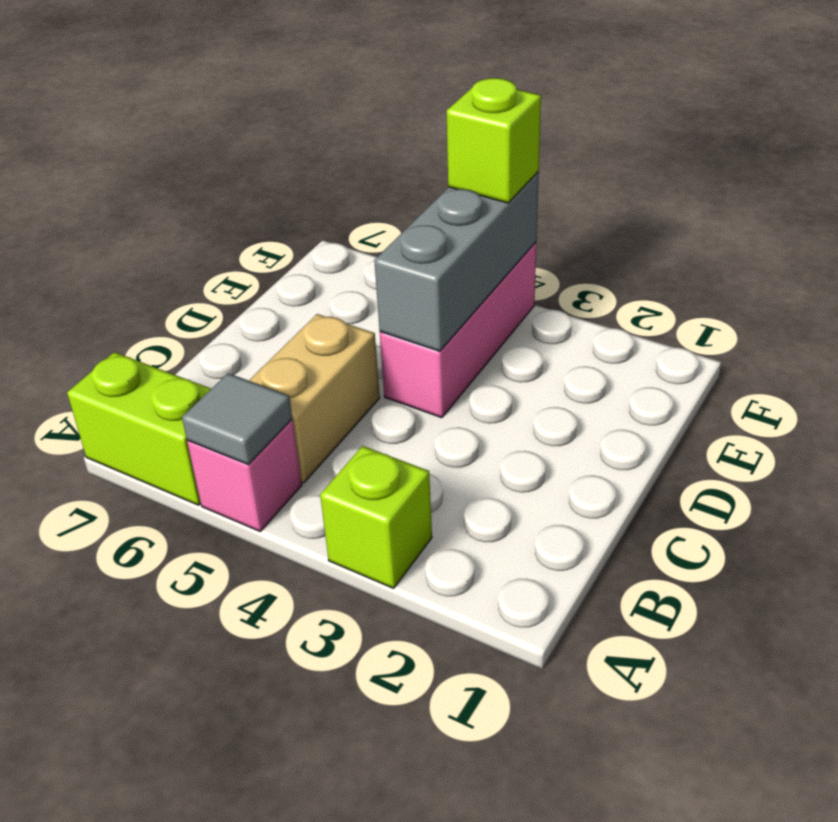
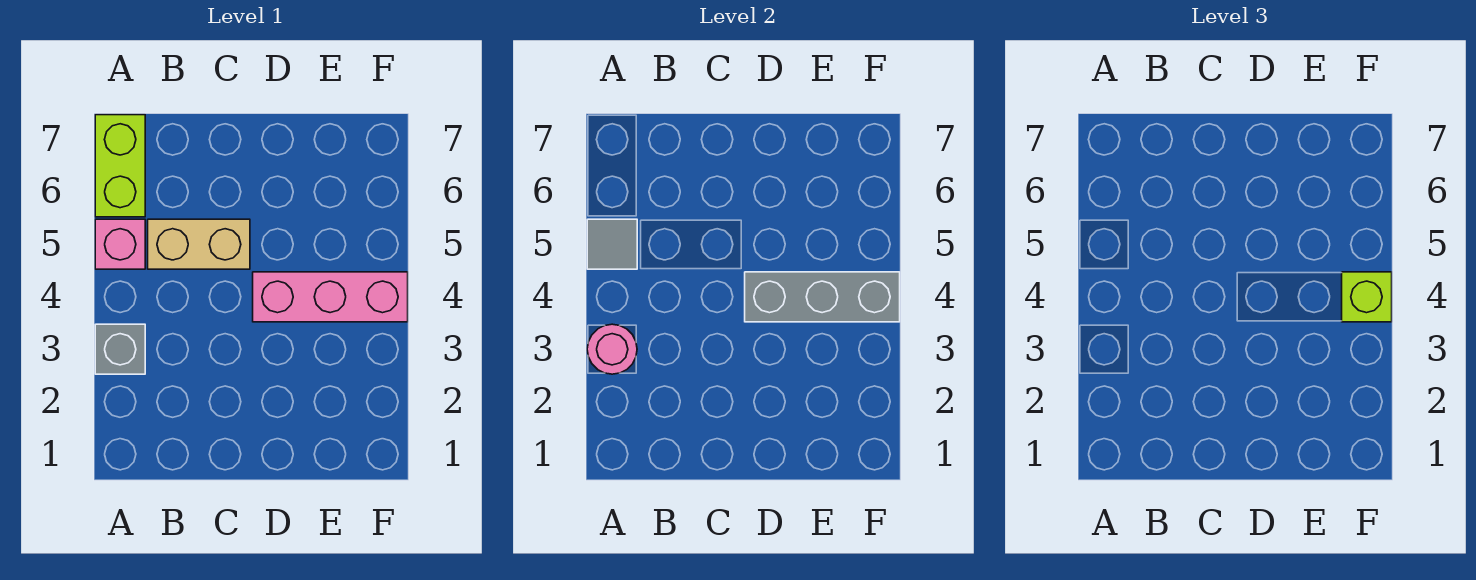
lime brick A3 level 1 -> grey brick A3 level 1
none -> pink round brick A3 level 2

